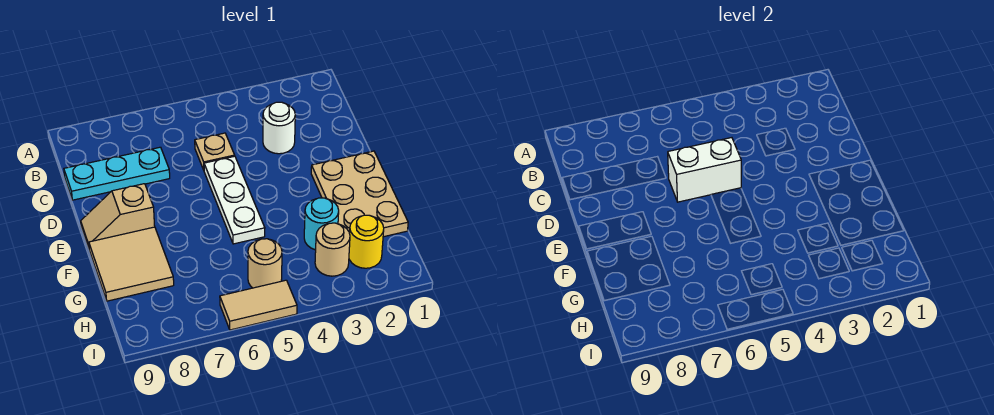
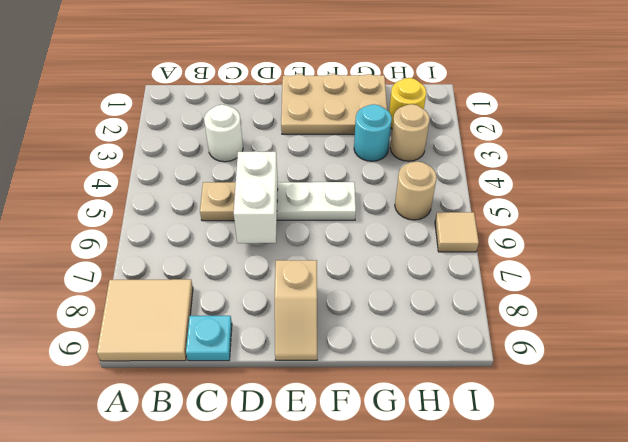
cyan plate C7:C9 level 1 -> cyan plate C9 level 1
tan tile F8:G9 level 1 -> tan tile A8:B9 level 1
tan tile I5:I6 level 1 -> tan tile I6 level 1

